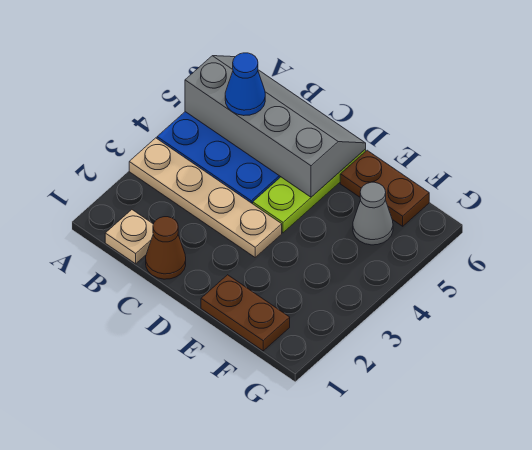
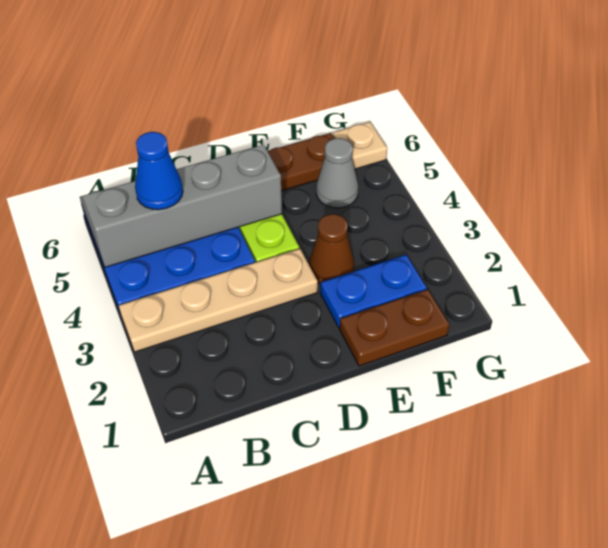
tan plate B1 level 1 -> tan plate G6 level 1
brown cone C1 level 1 -> brown cone E3 level 1
none -> blue plate E2:F2 level 1

